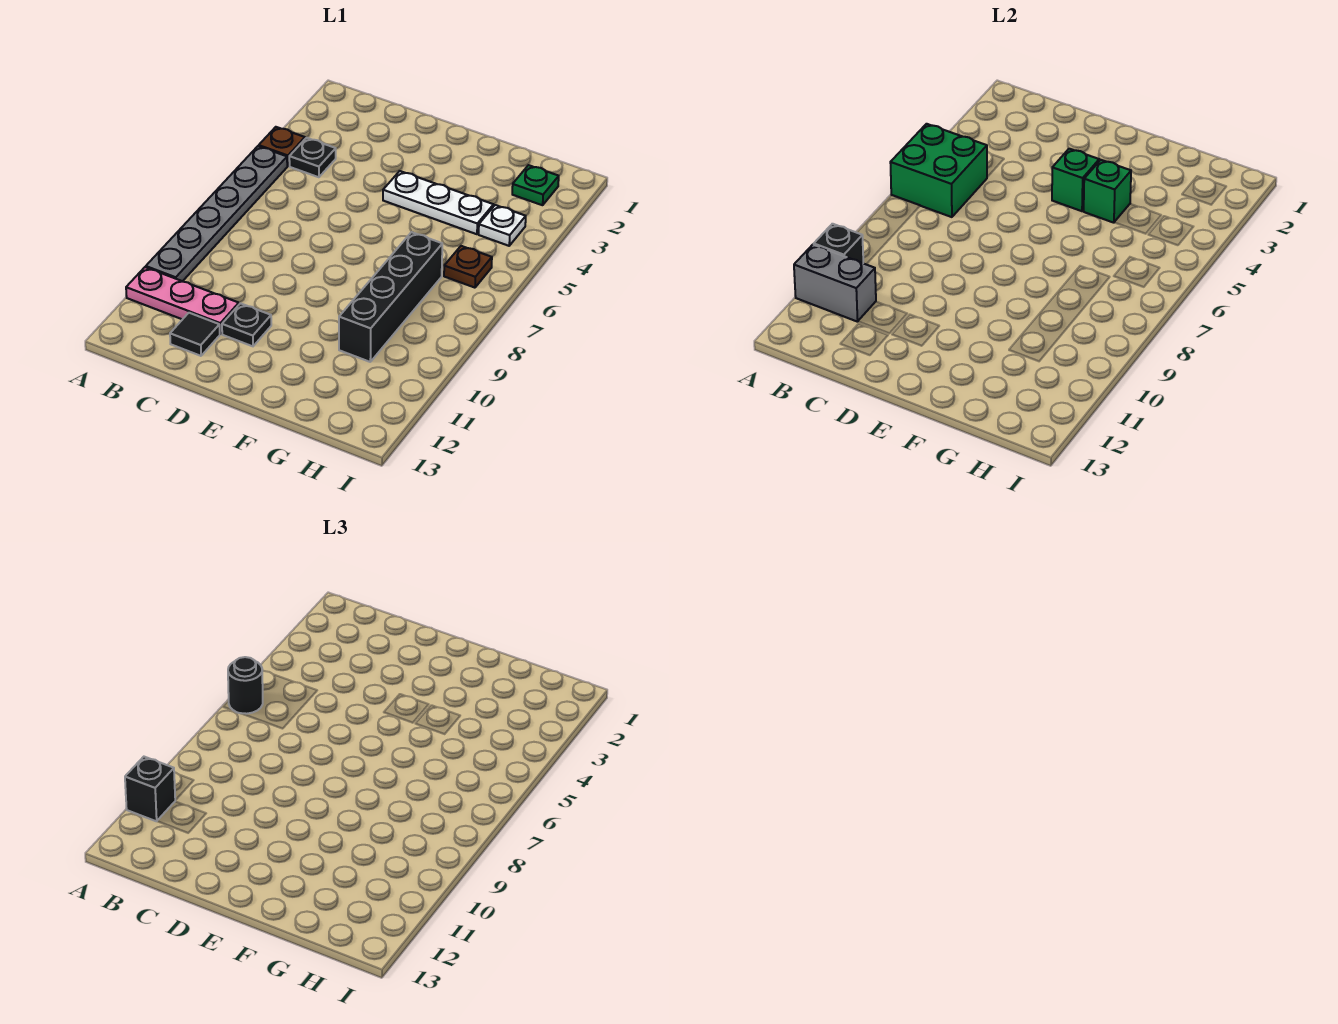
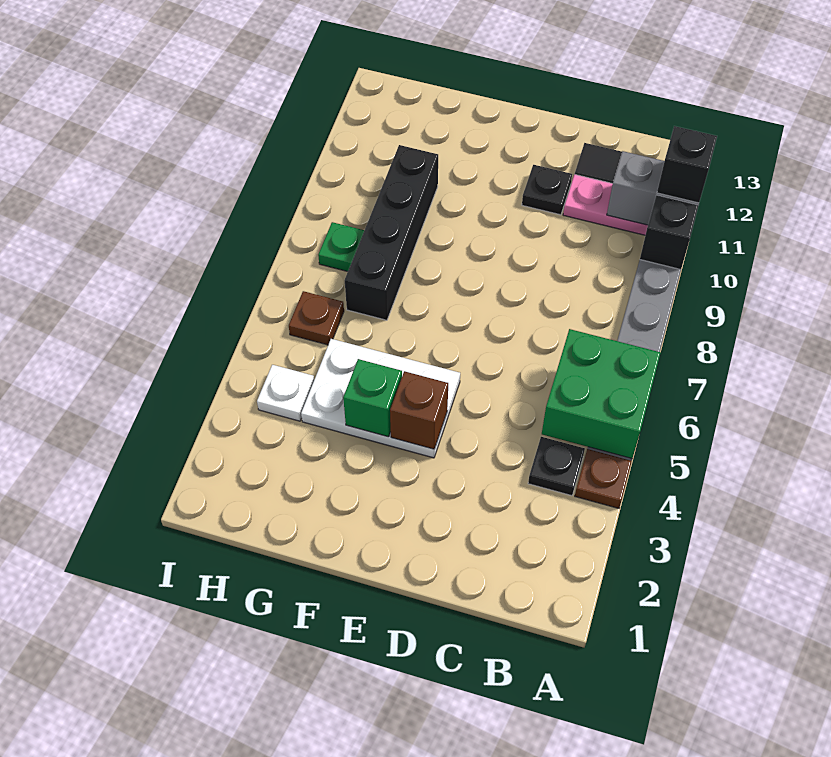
black round brick A6 level 3 -> none
white plate E4:G4 level 1 -> white plate E4:G5 level 1
green brick E4 level 2 -> brown brick E4 level 2
green plate H2 level 1 -> green plate H8 level 1

